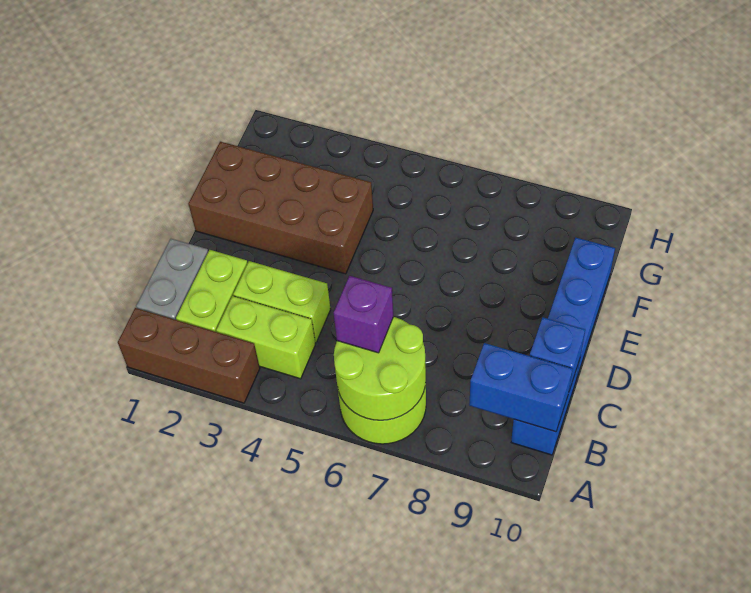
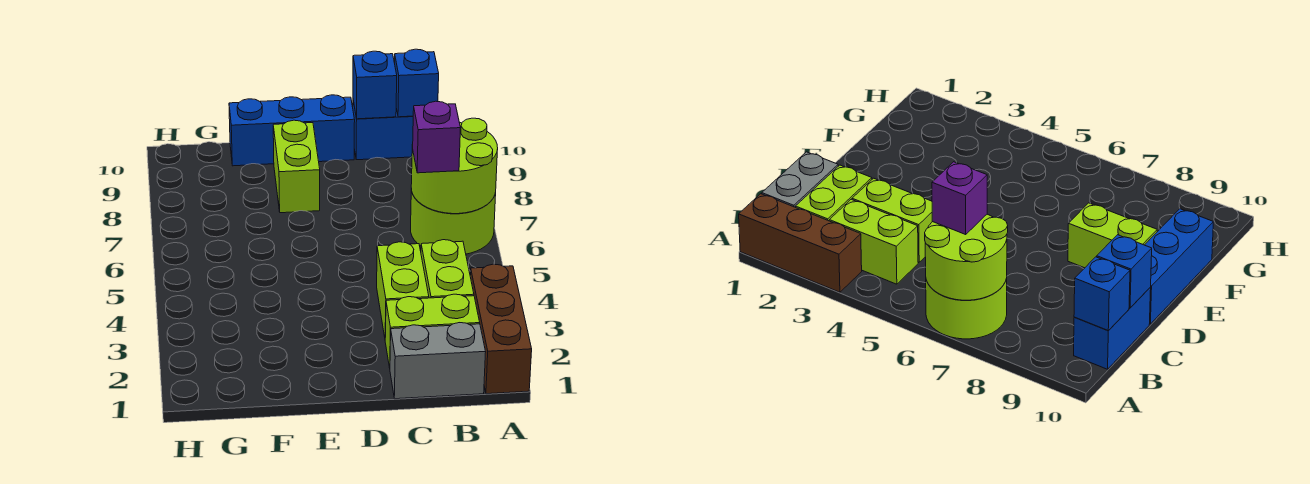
blue brick B9:B10 level 2 -> blue brick B10 level 2
brown brick E1:F4 level 1 -> none
none -> lime brick E8:E9 level 1

